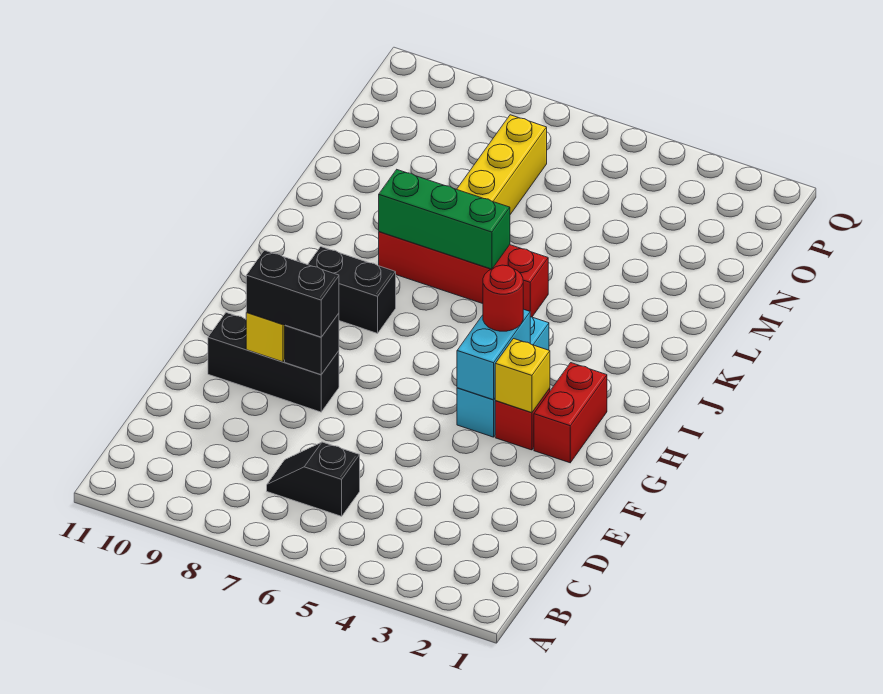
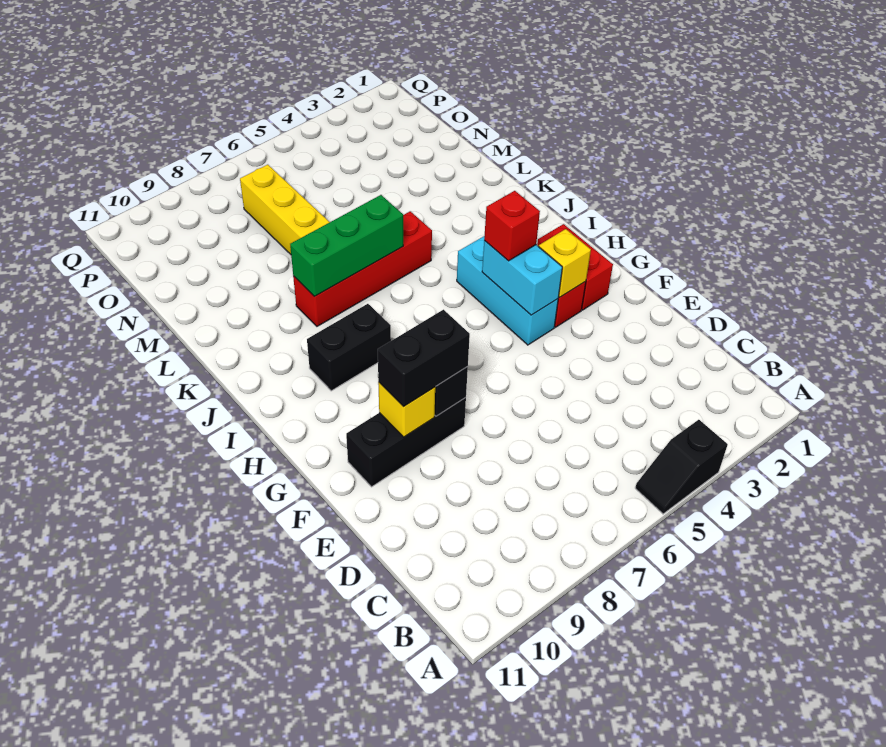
black slope C6:C7 level 1 top 6 -> black slope A4:A5 level 1 top 4
red round brick H4 level 3 -> red brick H4 level 3

